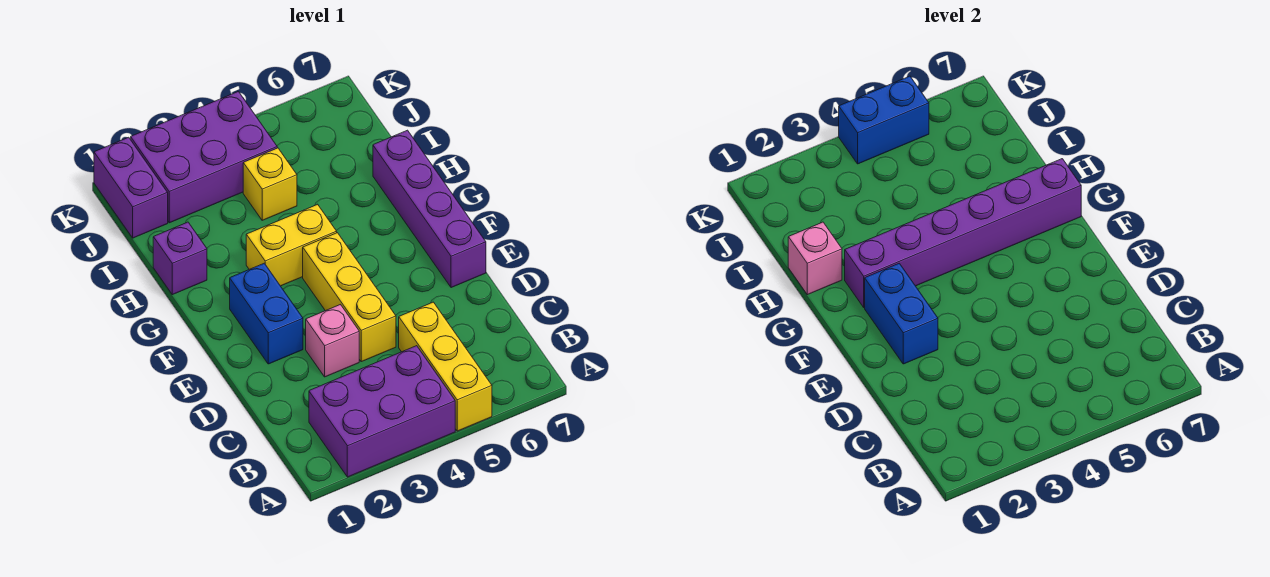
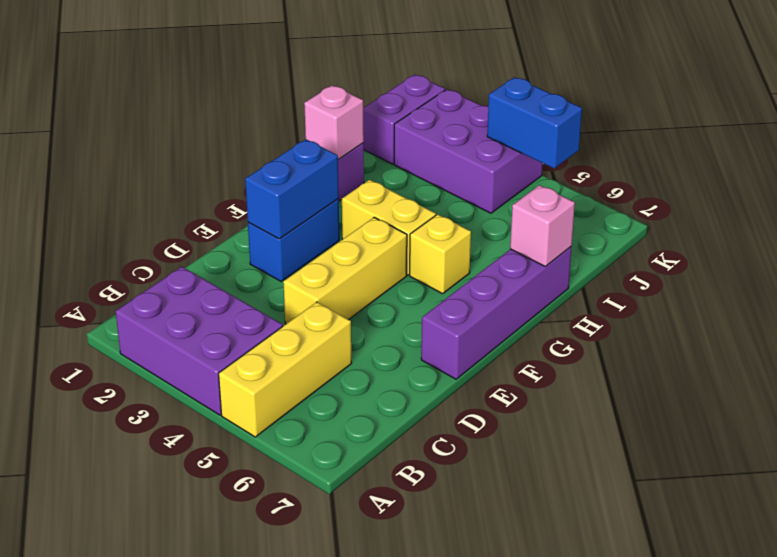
pink brick D3 level 1 -> pink brick H7 level 2
purple brick G2:G7 level 2 -> none
yellow brick I4 level 1 -> yellow brick G5 level 1

